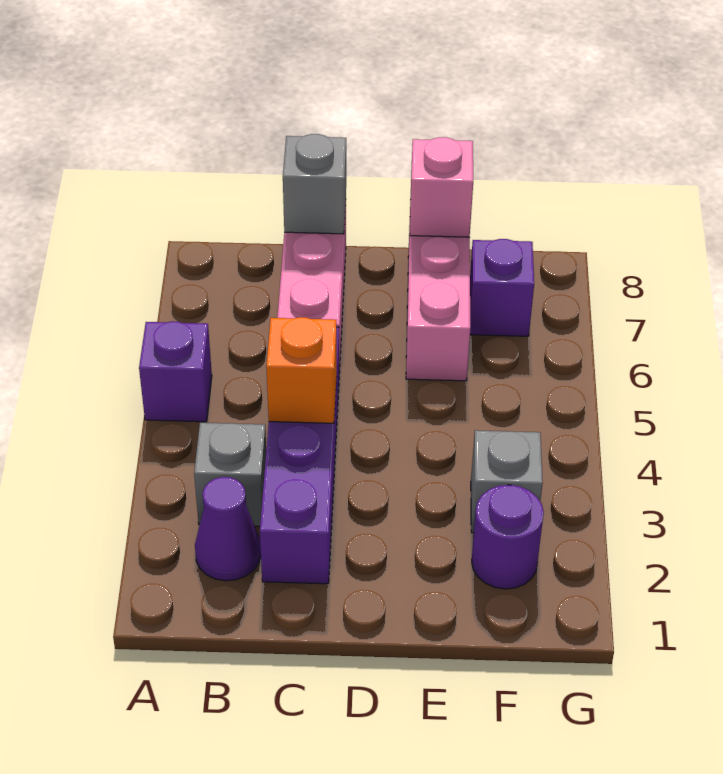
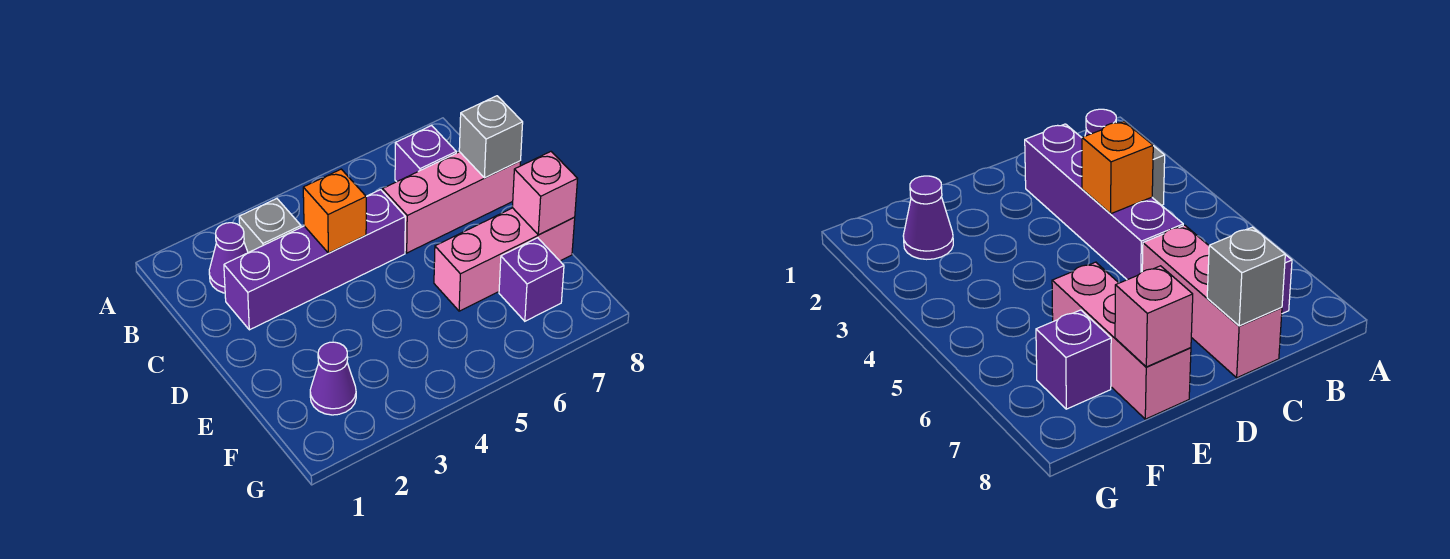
purple brick A5 level 1 -> purple brick B7 level 1
purple round brick F2 level 1 -> purple cone F2 level 1
grey brick F3 level 1 -> none

